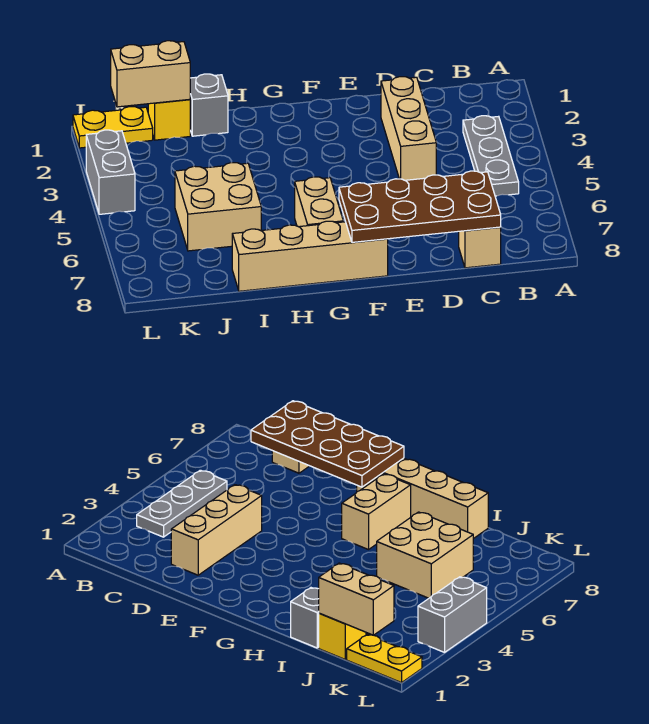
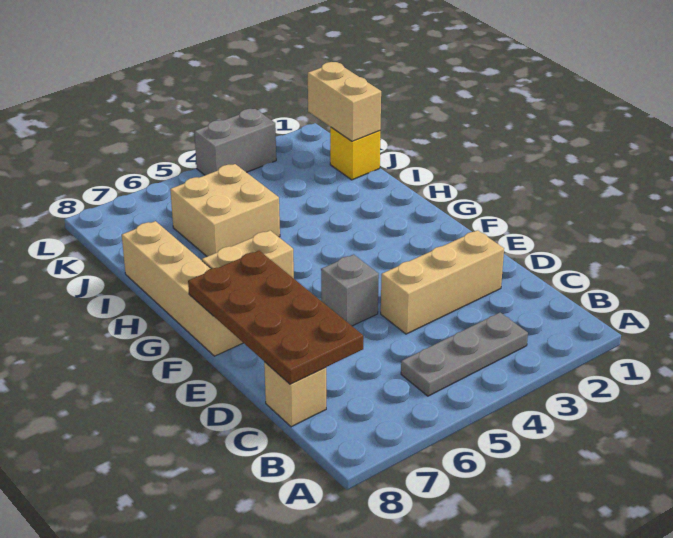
grey brick I1 level 1 -> grey brick E5 level 1
yellow plate K1:L1 level 1 -> none

